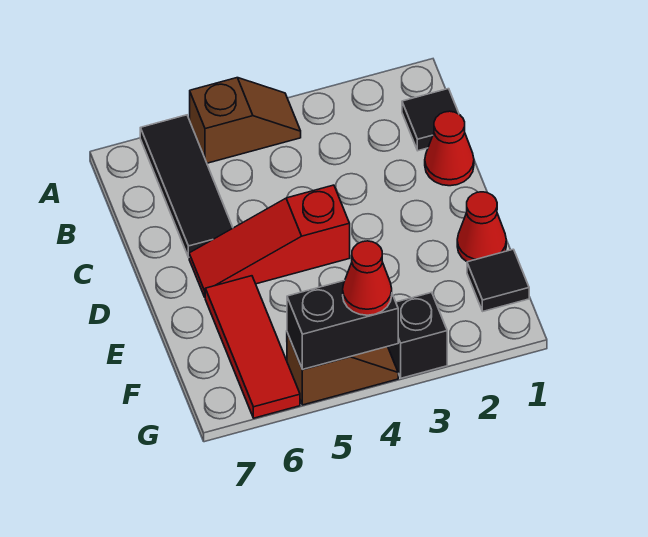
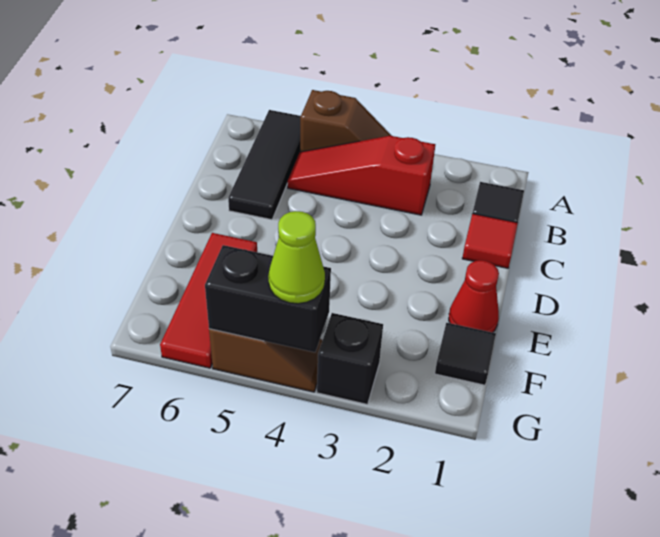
red cone C1 level 1 -> red tile C1 level 1
red slope D4:D6 level 1 top 4 -> red slope B3:B5 level 1 top 3
red cone G4 level 3 -> lime cone G4 level 3

